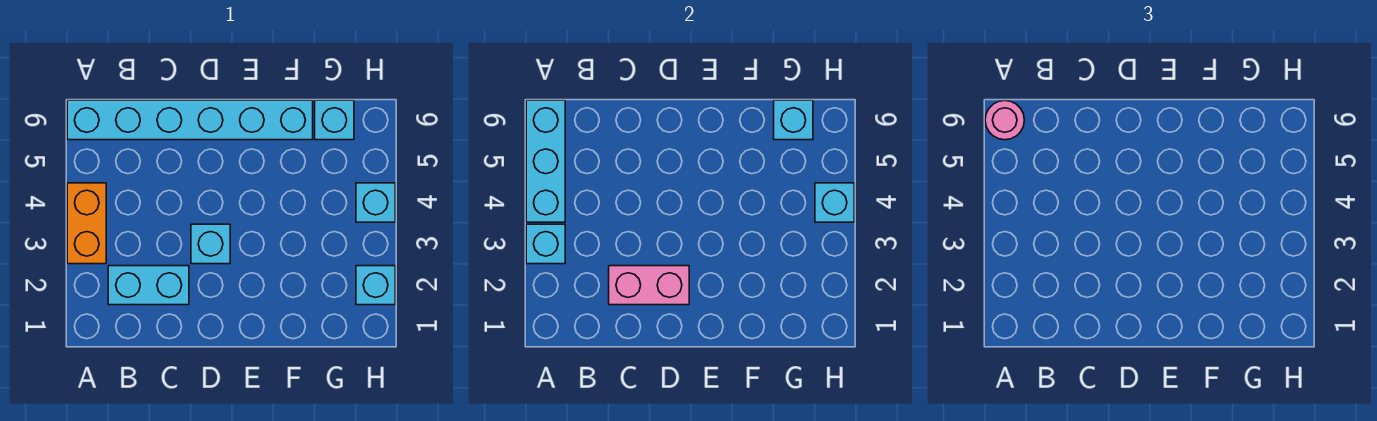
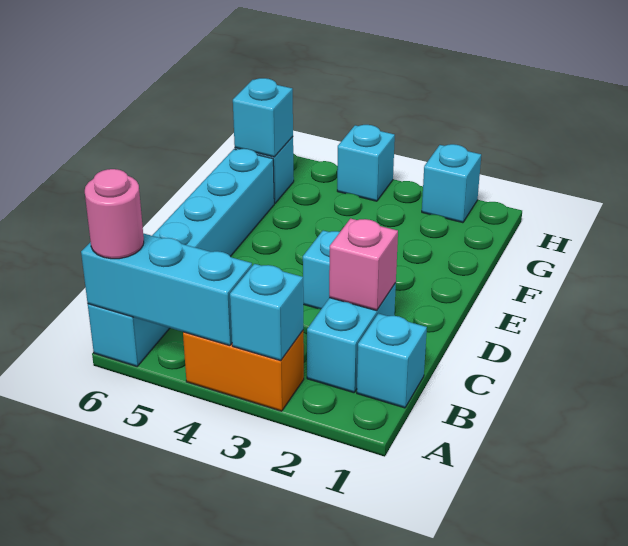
pink brick C2:D2 level 2 -> pink brick C2 level 2
cyan brick H4 level 2 -> cyan brick B1 level 1

